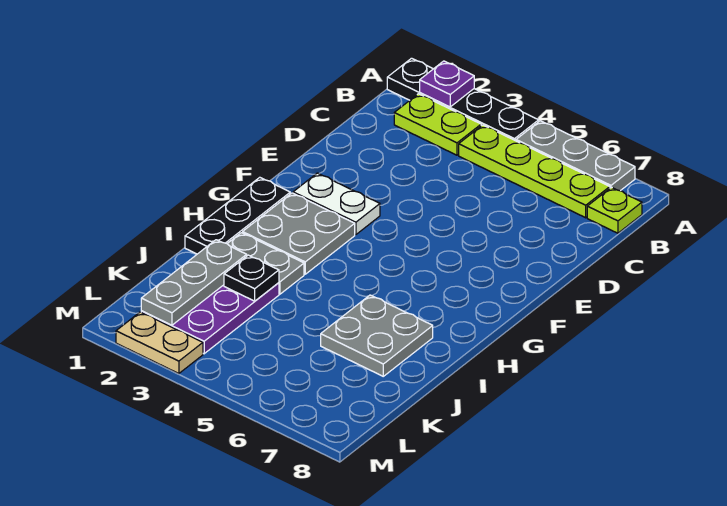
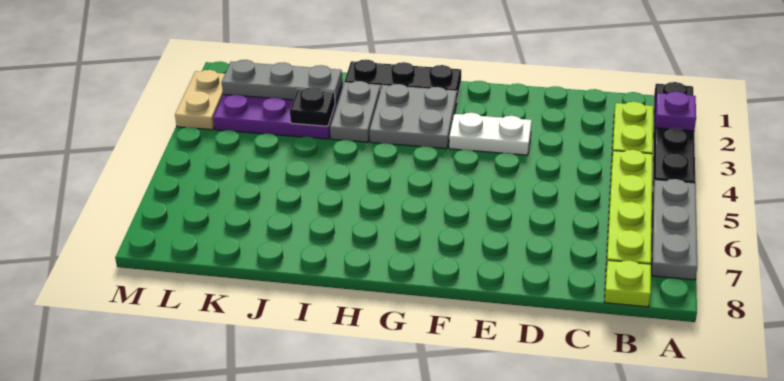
white plate F2:F3 level 1 -> white plate E3:F3 level 1
grey plate I6:J7 level 1 -> none

